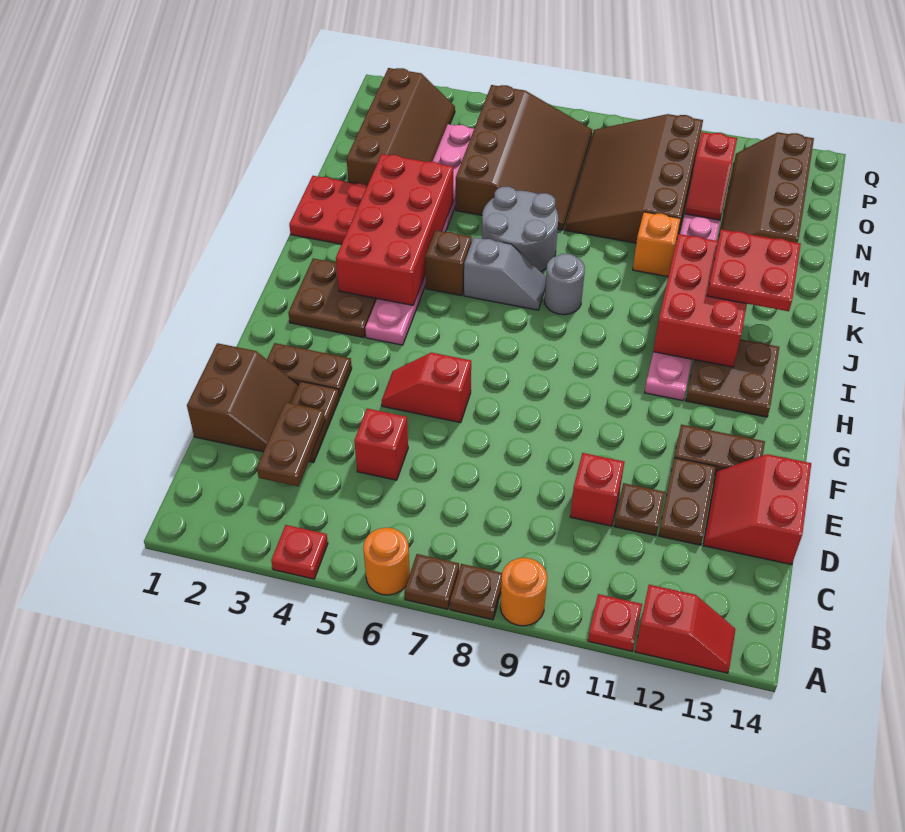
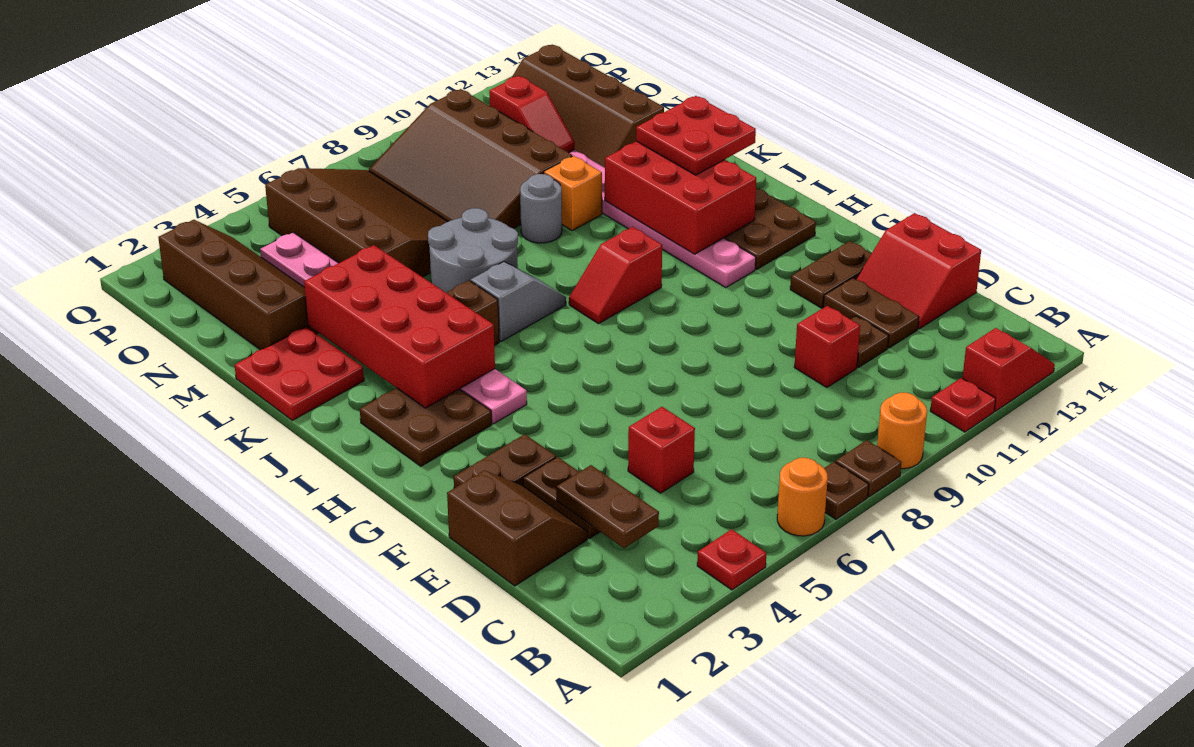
red slope F5:F6 level 1 top 6 -> red slope I8:I9 level 1 top 9
grey round brick J8 level 1 -> grey round brick L9 level 1

